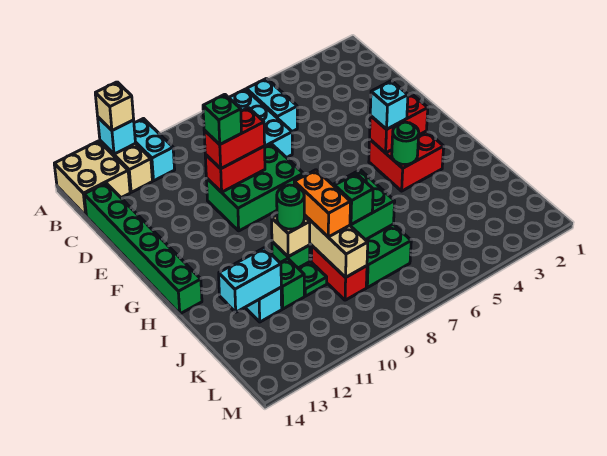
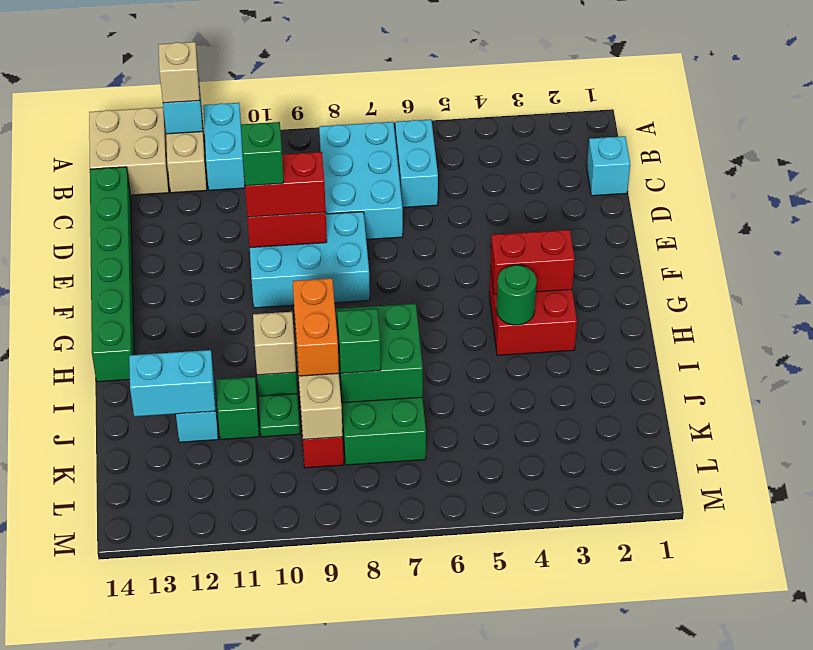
green brick E8:F10 level 1 -> cyan brick E8:F10 level 1
cyan brick G4 level 3 -> cyan brick C1 level 1
green round brick I10 level 3 -> none

